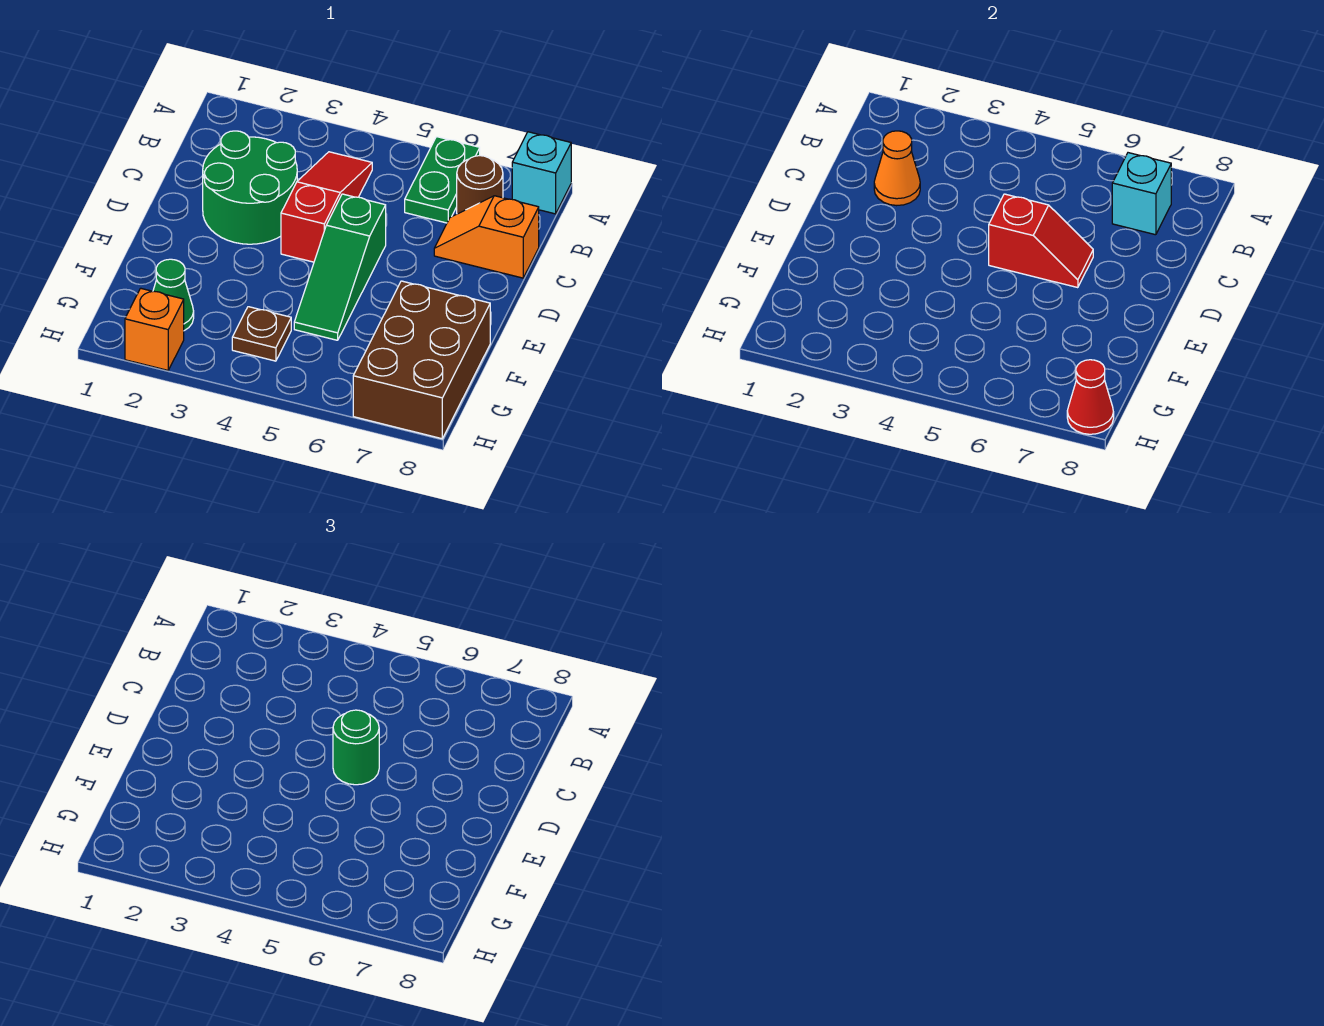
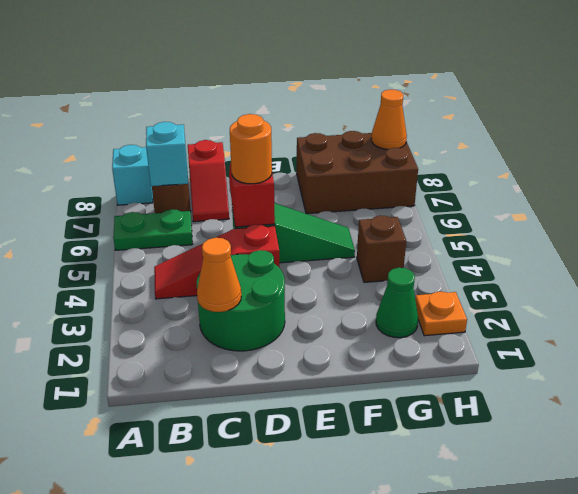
orange slope C7:C8 level 1 top 8 -> red slope C7:C8 level 1 top 8
green round brick D5 level 3 -> orange round brick D5 level 3
brown plate G4 level 1 -> brown brick G4 level 1
orange brick H2 level 1 -> orange plate H2 level 1
red cone H8 level 2 -> orange cone H8 level 2

